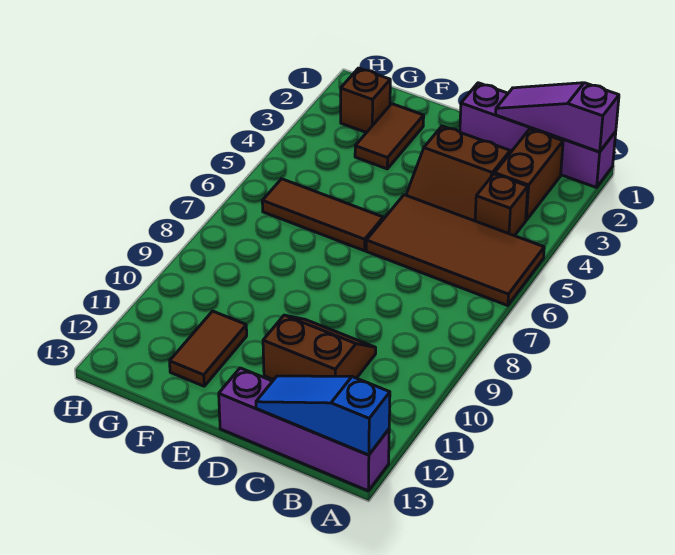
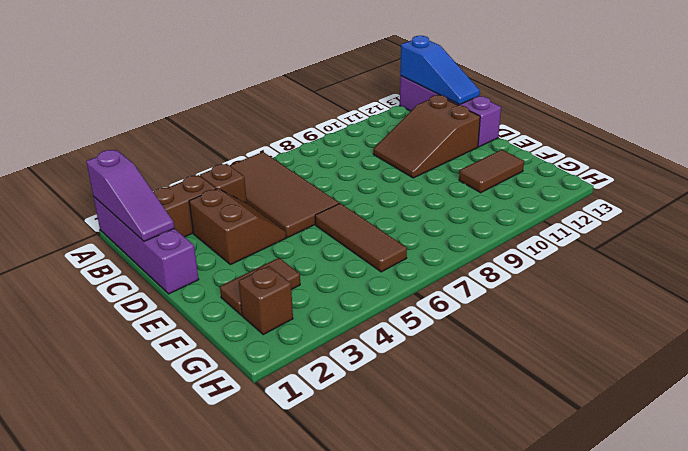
brown slope C10:D11 level 1 top 11 -> brown slope C10:D12 level 1 top 12

